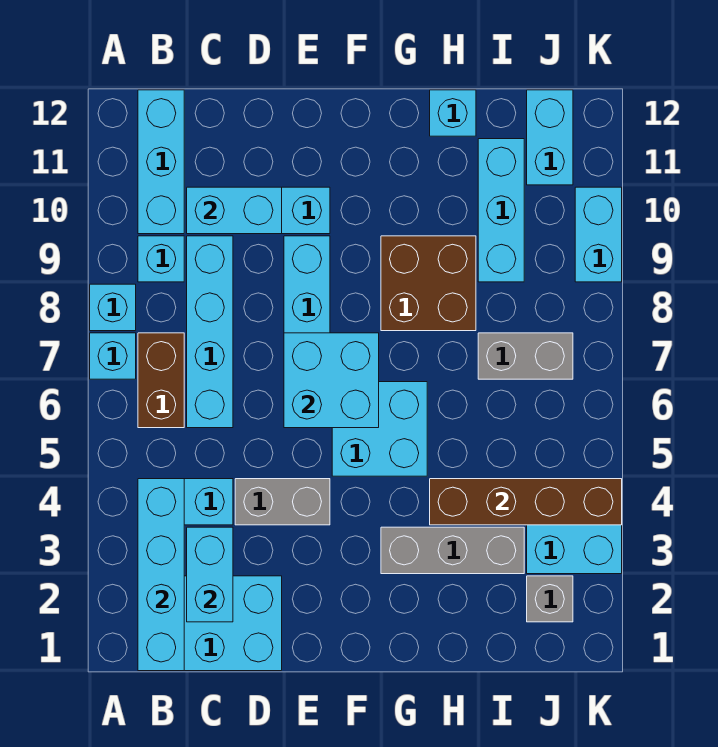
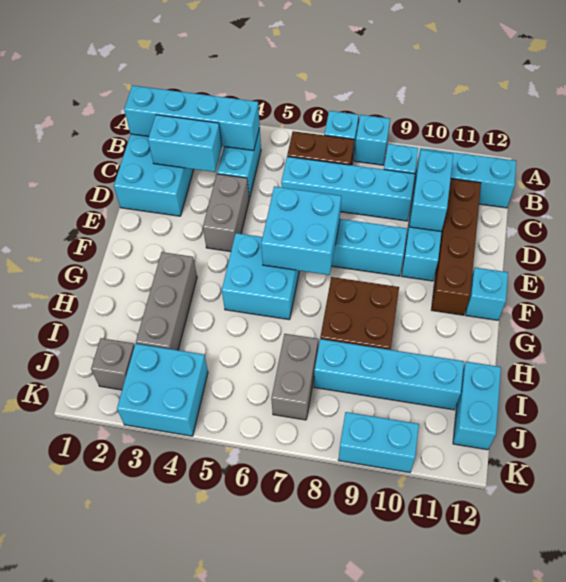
brown brick H4:K4 level 2 -> brown brick C11:F11 level 1
cyan brick H12 level 1 -> cyan brick F12 level 1
cyan brick I9:I11 level 1 -> cyan brick I8:I11 level 1
cyan brick J11:J12 level 1 -> cyan brick I12:J12 level 1

